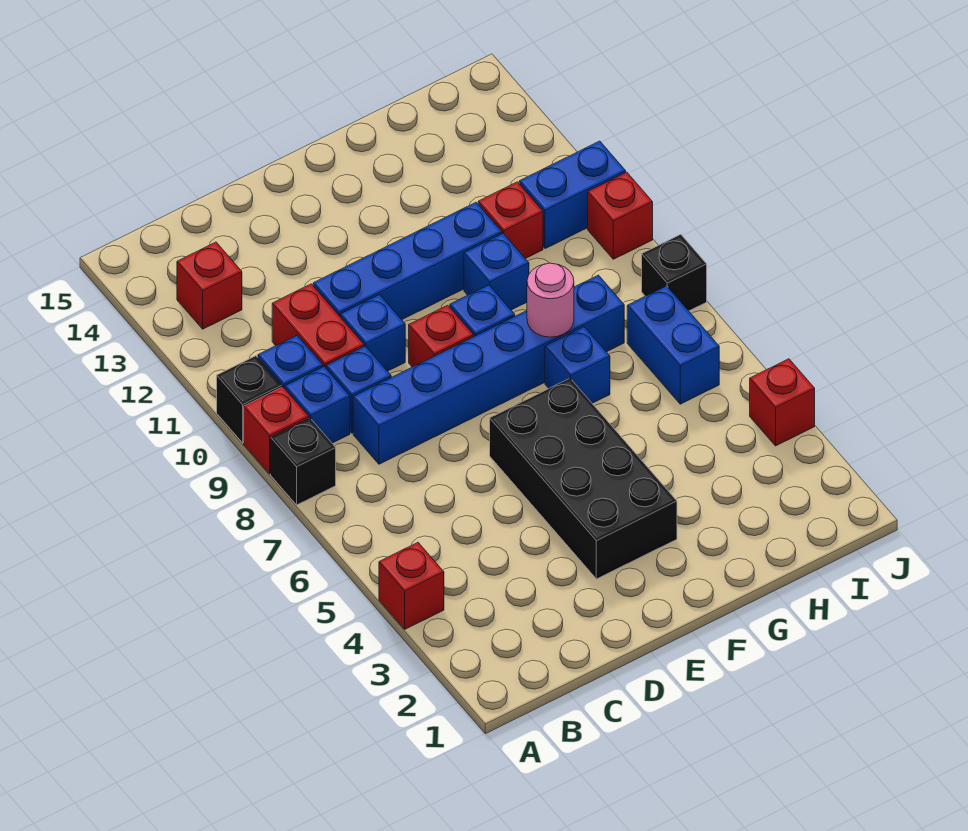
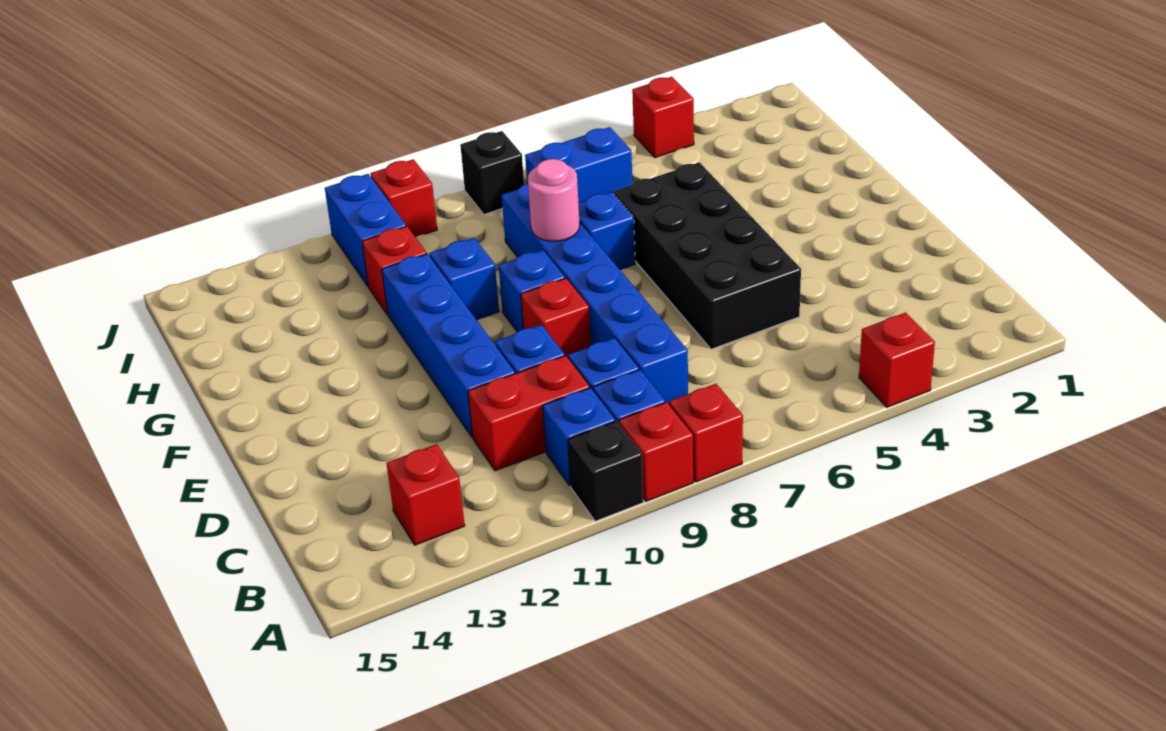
black brick A8 level 1 -> red brick A8 level 1
black brick E3:F6 level 1 -> black brick D5:G6 level 1

